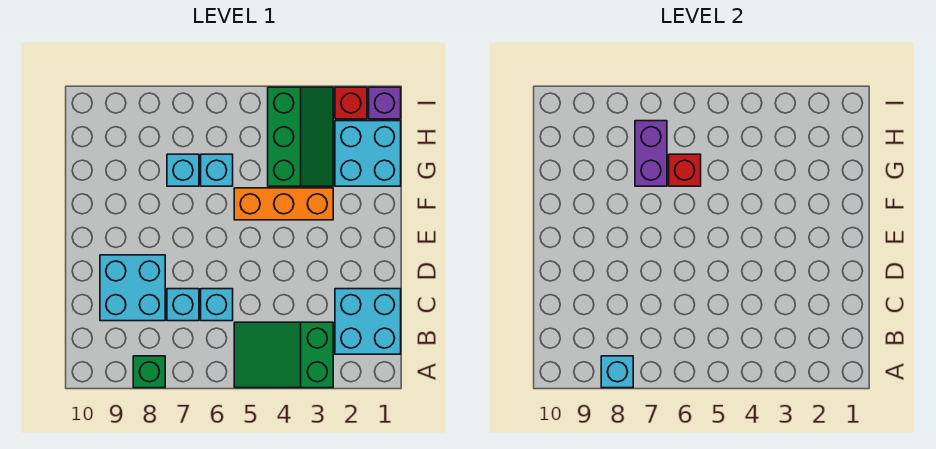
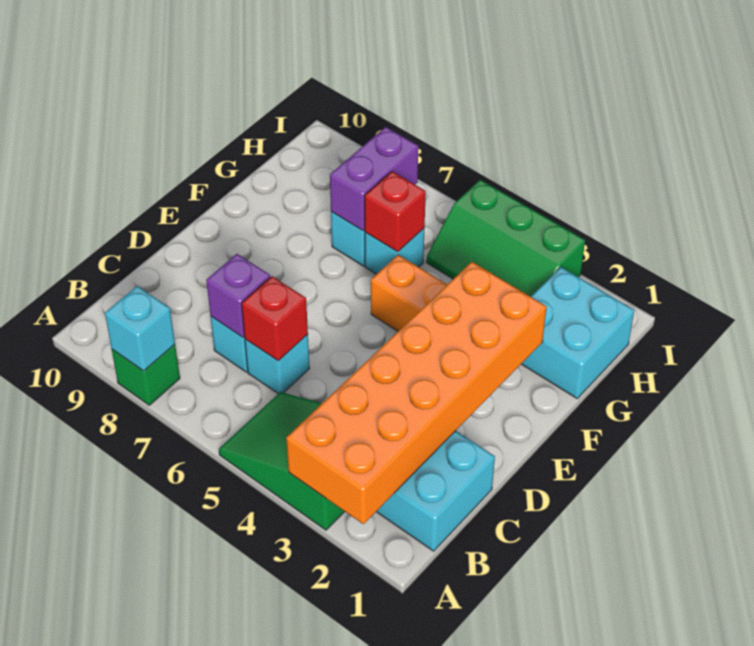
none -> orange brick A2:F3 level 2
cyan brick C8:D9 level 1 -> none
green slope G3:I4 level 1 top 4 -> green slope H3:I5 level 1 top I
purple brick I1 level 1 -> purple brick C7 level 2
red brick I2 level 1 -> red brick C6 level 2

